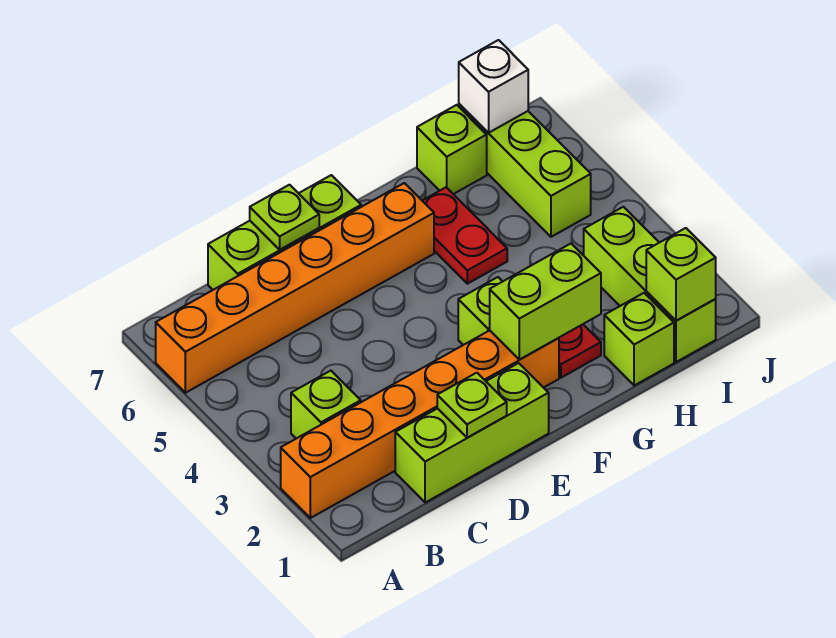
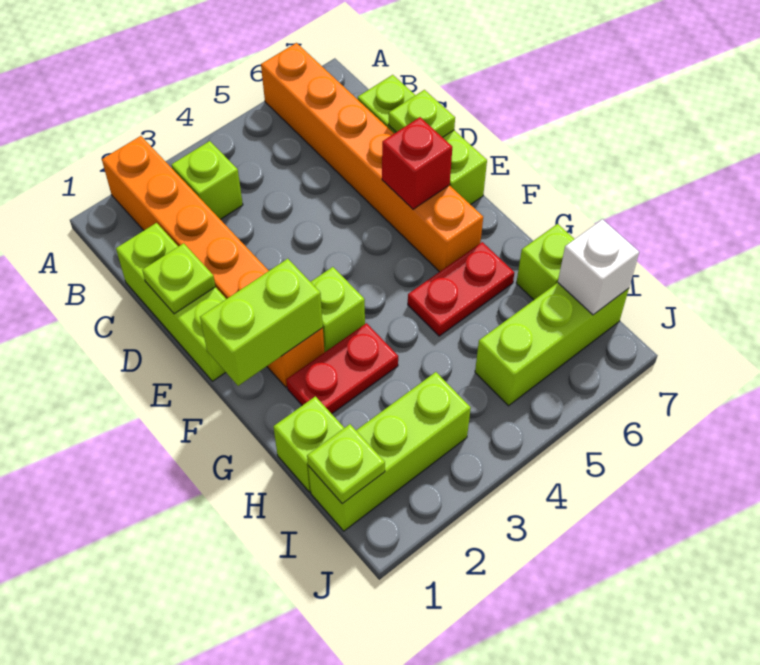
none -> red brick E6 level 2
lime brick F2:G2 level 2 -> lime brick F1:F2 level 2
lime brick I1 level 2 -> lime plate I1 level 2

